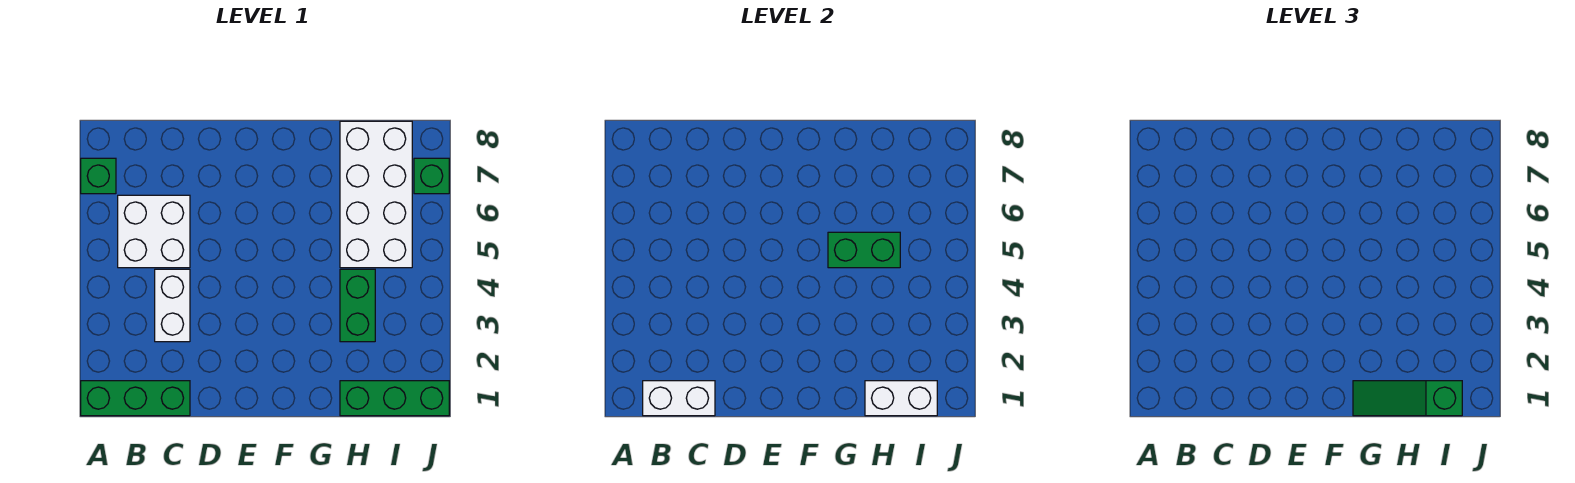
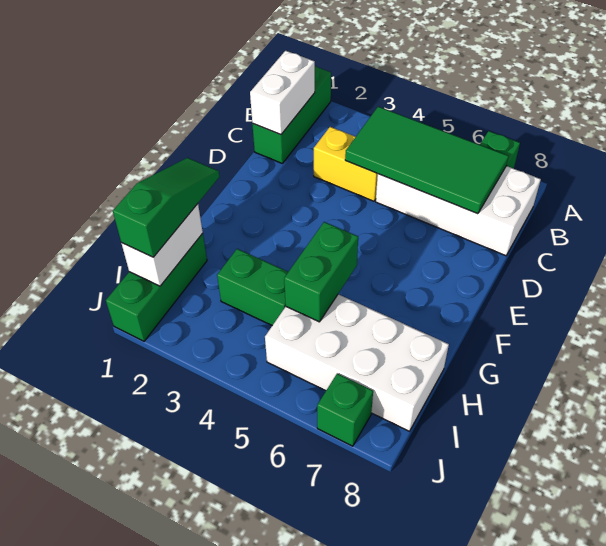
none -> green tile B4:C7 level 2
white brick B5:C6 level 1 -> white brick B5:C8 level 1
white brick C3:C4 level 1 -> yellow brick C3:C4 level 1

